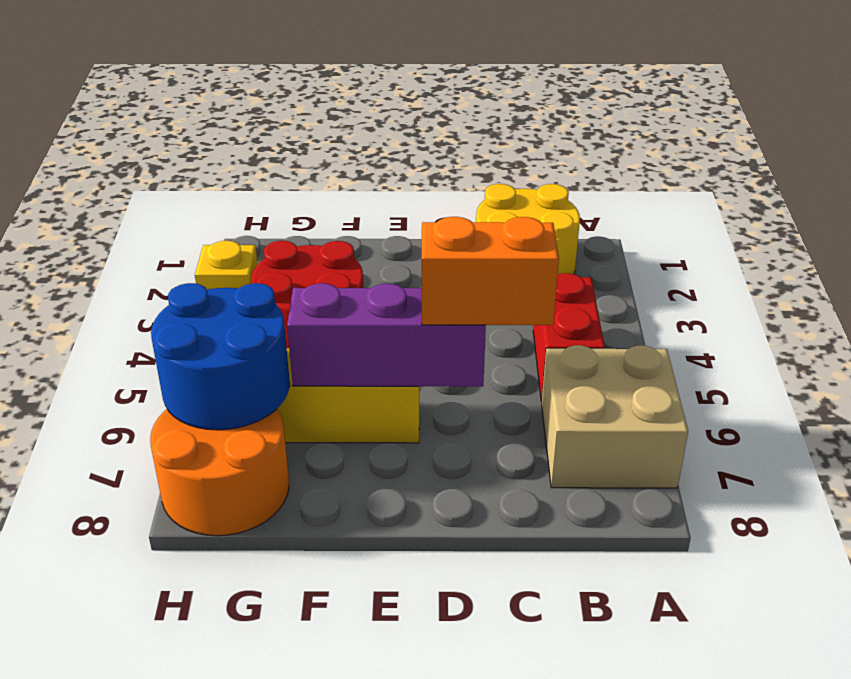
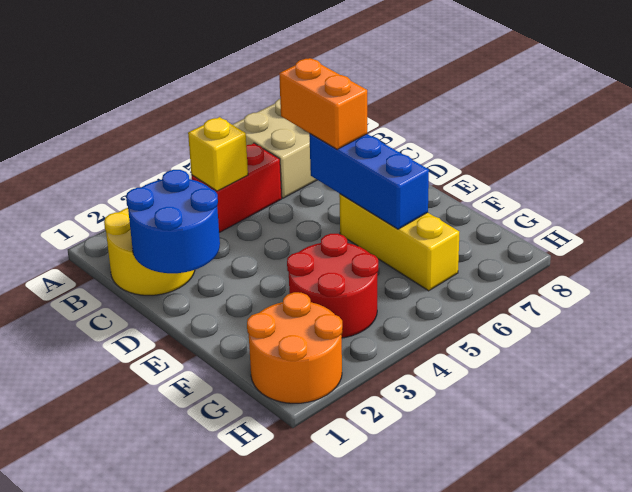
purple brick D6:F6 level 2 -> blue brick D6:F6 level 2
blue round brick G6:H7 level 2 -> blue round brick C1:D2 level 2
orange round brick G7:H8 level 1 -> orange round brick G1:H2 level 1
yellow brick H3 level 1 -> yellow brick B4 level 2

